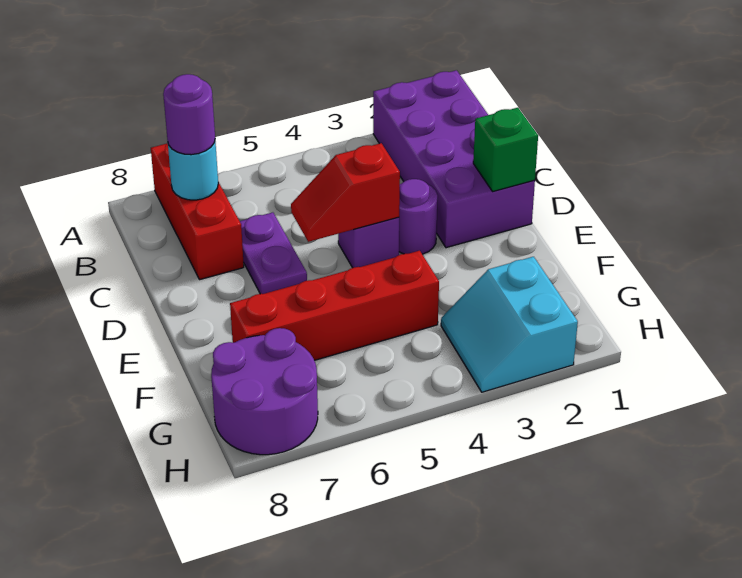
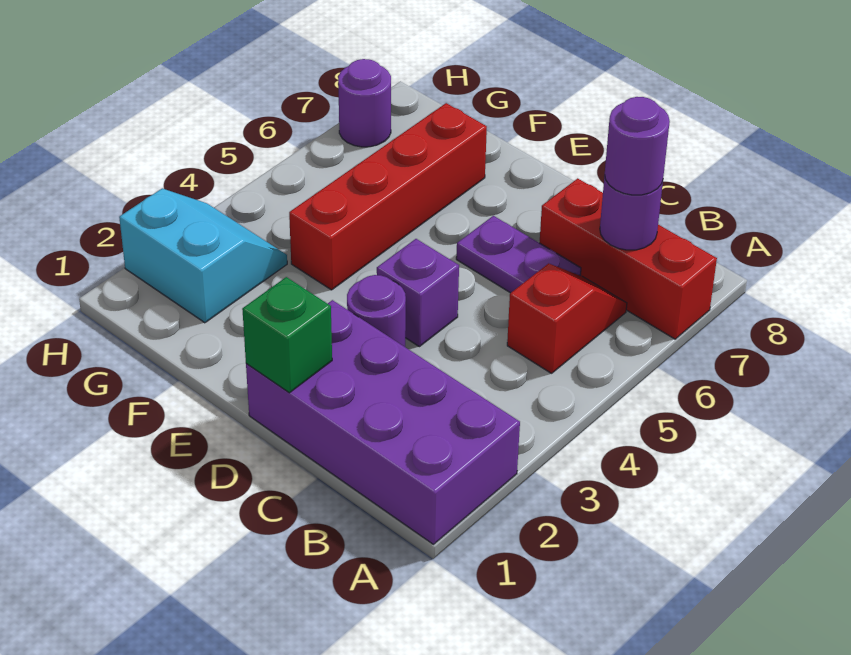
cyan round brick B7 level 2 -> purple round brick B7 level 2
red slope D4:D5 level 2 top 4 -> red slope B5:B6 level 1 top 5
purple round brick G7:H8 level 1 -> purple round brick H7 level 1

